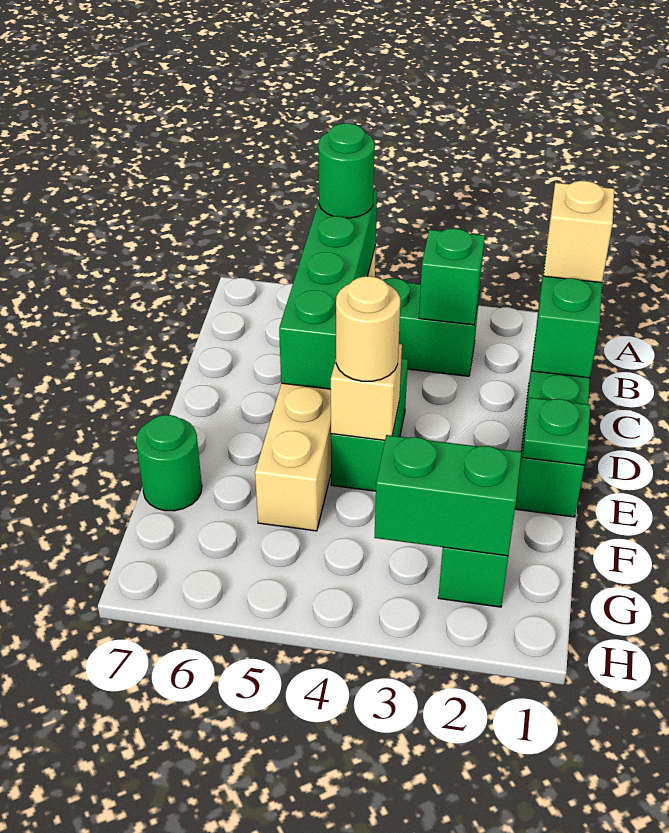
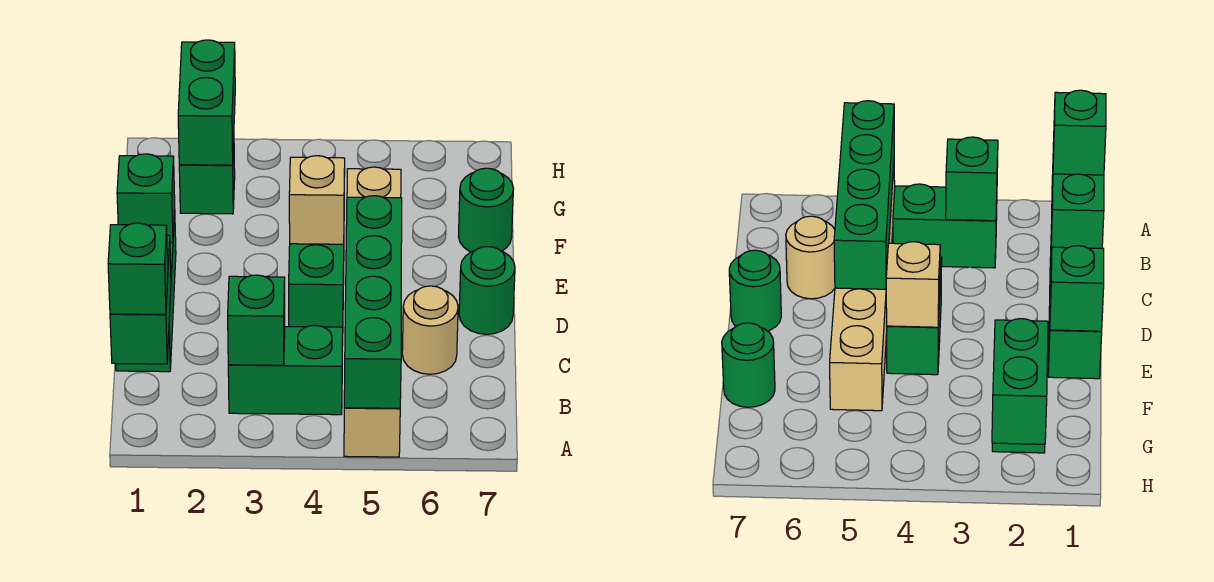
green round brick A5 level 3 -> green round brick D7 level 1
tan brick B1 level 3 -> green brick B1 level 3
green plate E1 level 2 -> green brick E1 level 2
tan round brick E4 level 3 -> tan round brick C6 level 1
green brick G2:G3 level 2 -> green brick G2:H2 level 2

